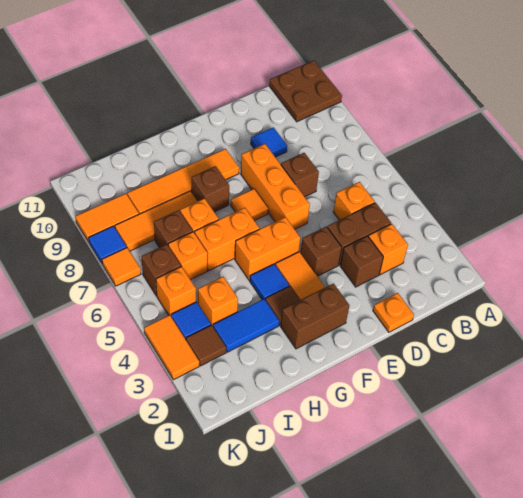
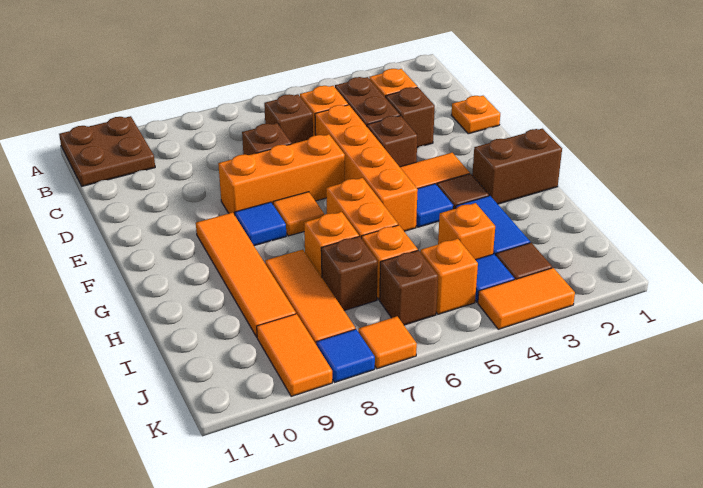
blue tile D9 level 1 -> blue tile F8 level 1
brown brick F2:G2 level 1 -> brown brick G1:G2 level 1
orange brick F5:G5 level 1 -> orange brick D5:G5 level 1
brown brick G8 level 1 -> brown brick C6 level 1

